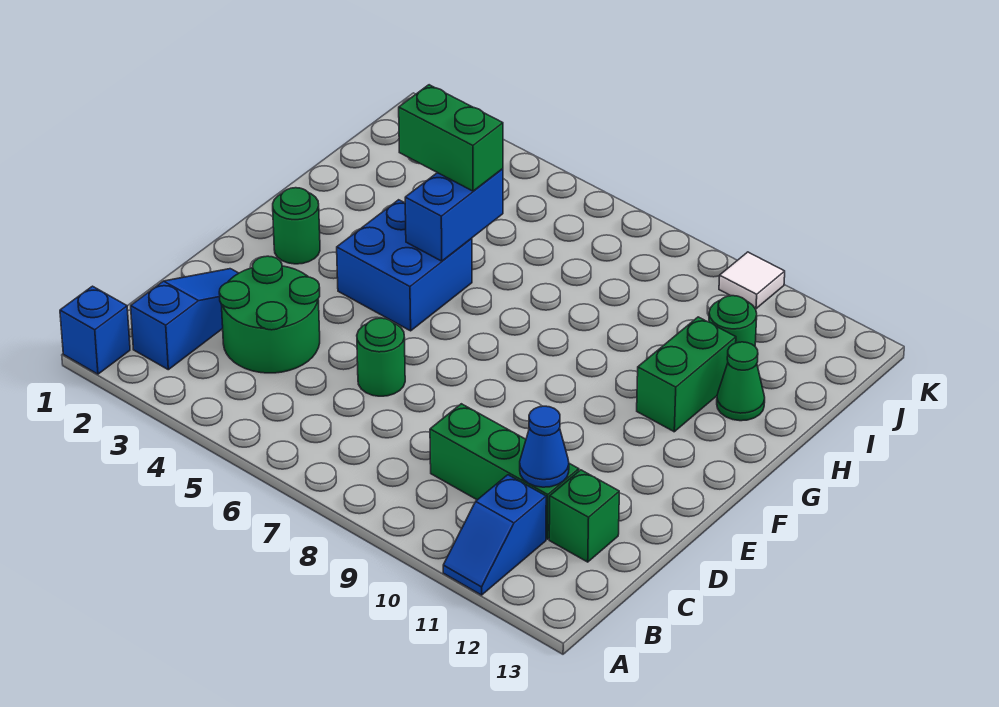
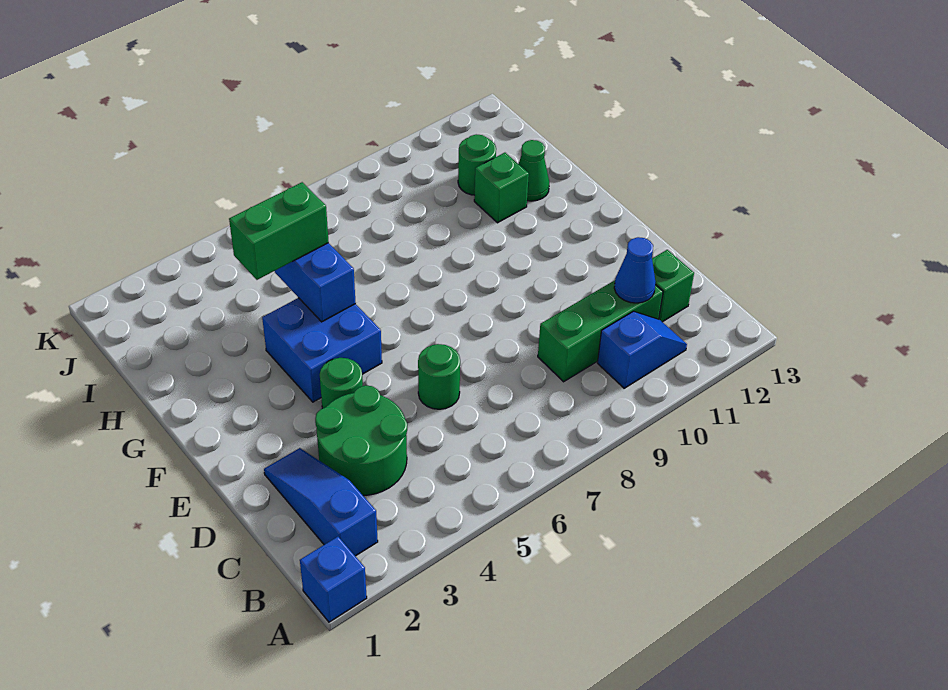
blue slope A11:B11 level 1 top B -> blue slope B10:B11 level 1 top 10
green round brick F2 level 1 -> green round brick E4 level 1
green brick G11:H11 level 1 -> green brick H11 level 1
white tile K10 level 1 -> none

